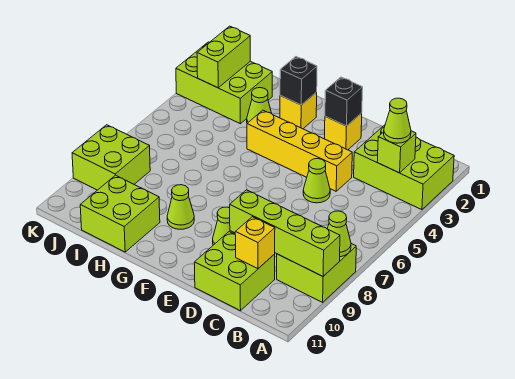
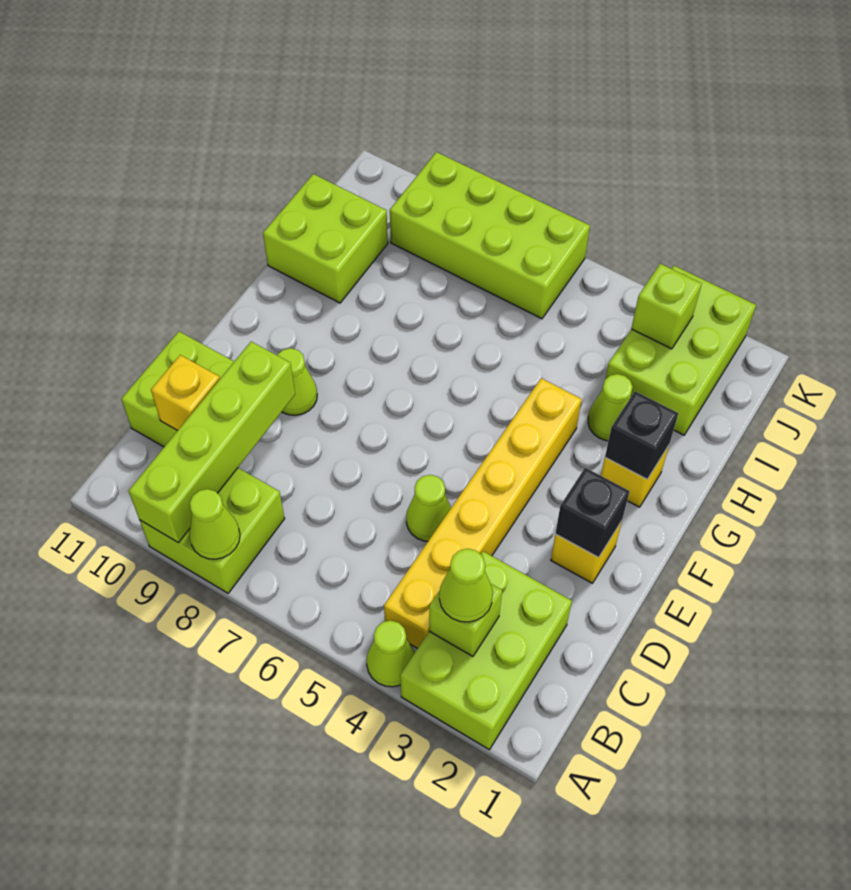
yellow brick D4:G4 level 1 -> yellow brick B4:G4 level 1
lime cone G9 level 1 -> lime cone A4 level 1
lime brick J2:J3 level 2 -> lime brick J3 level 2
lime brick J8:K9 level 1 -> lime brick J6:K9 level 1

